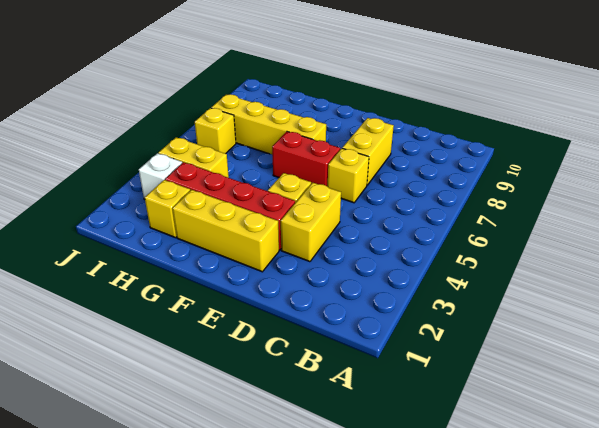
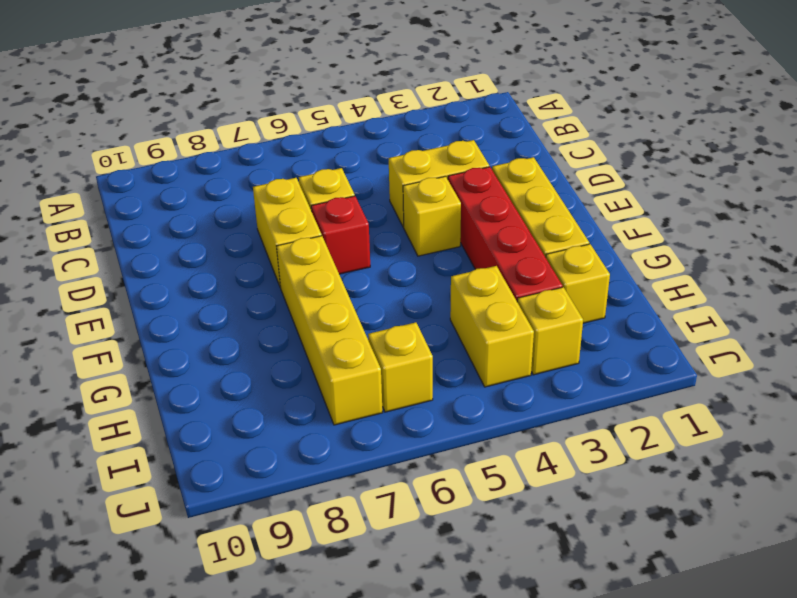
yellow brick D7:D8 level 1 -> yellow brick D7:E7 level 1
red brick E6:F6 level 1 -> red brick E6 level 1
white brick I3 level 1 -> yellow brick I3 level 1

